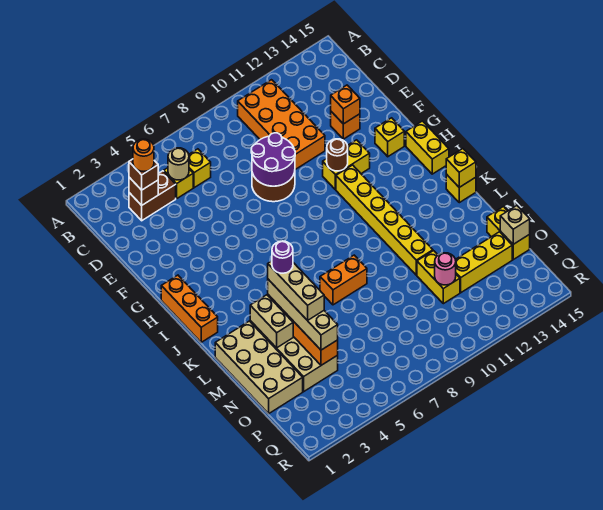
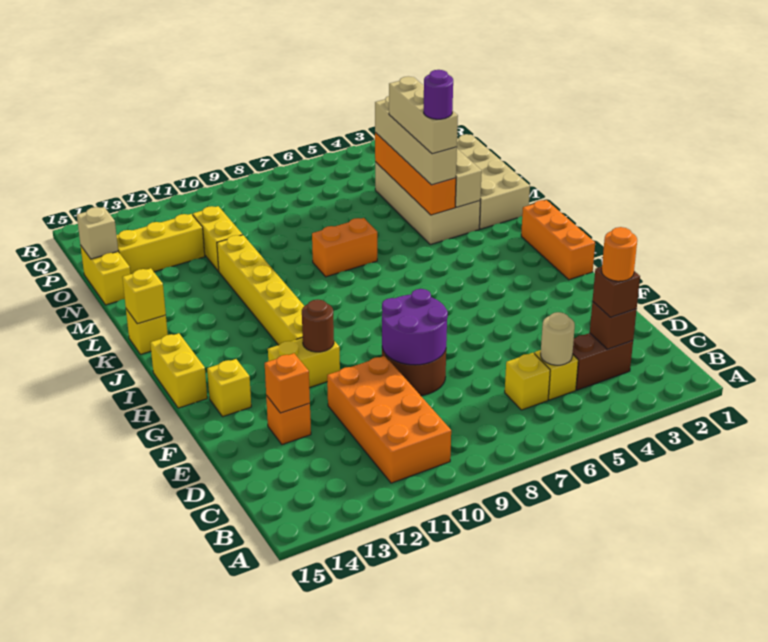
pink round brick O11 level 2 -> none

